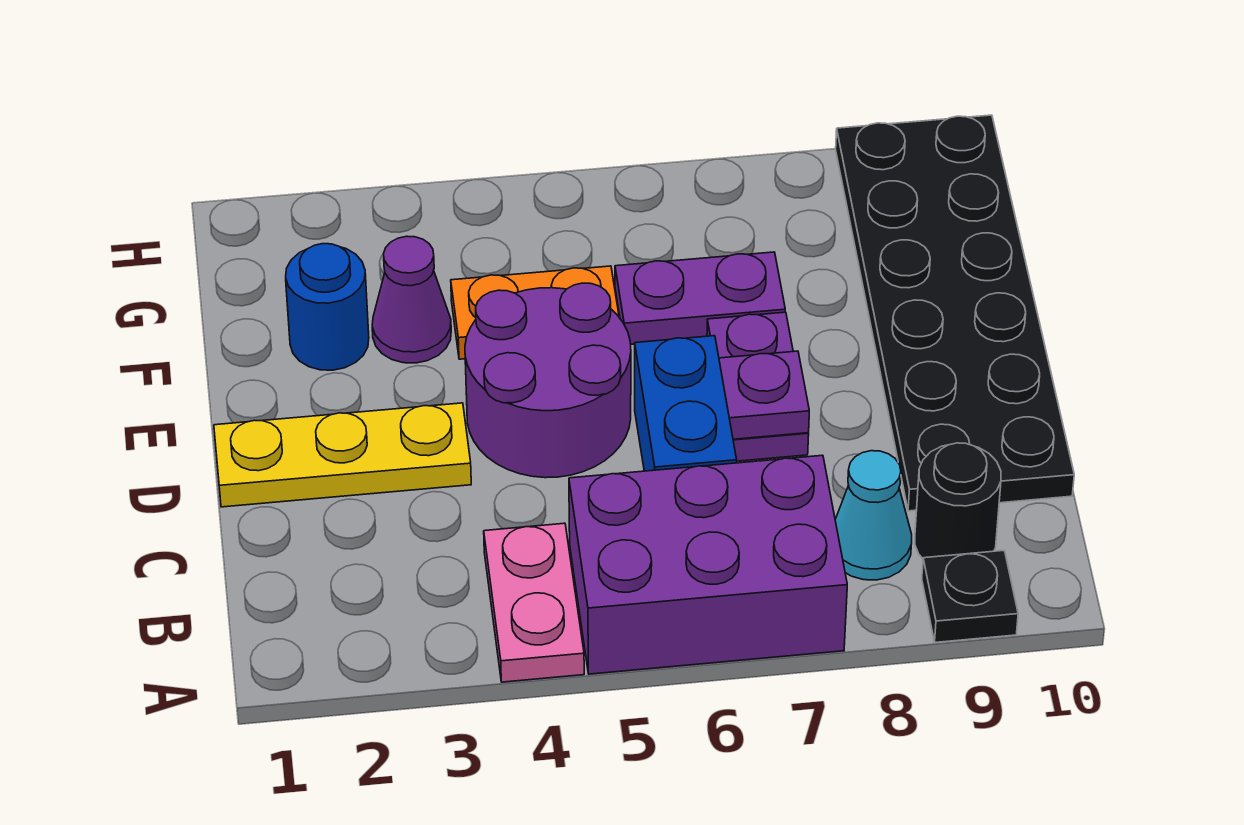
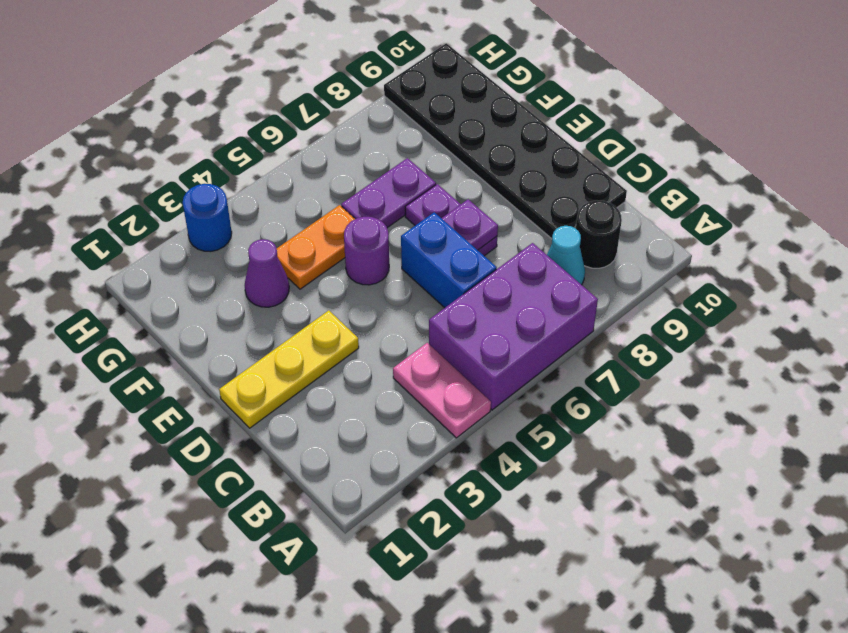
black plate A9 level 1 -> none
purple round brick D4:E5 level 1 -> purple round brick E5 level 1
blue round brick F2 level 1 -> blue round brick H3 level 1

